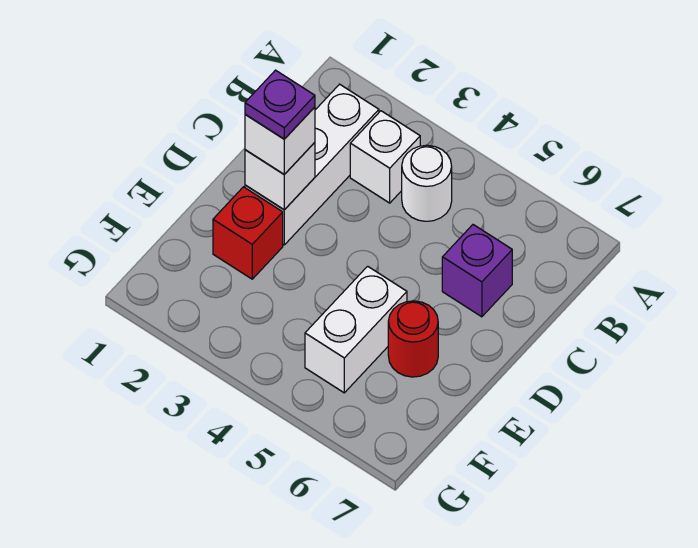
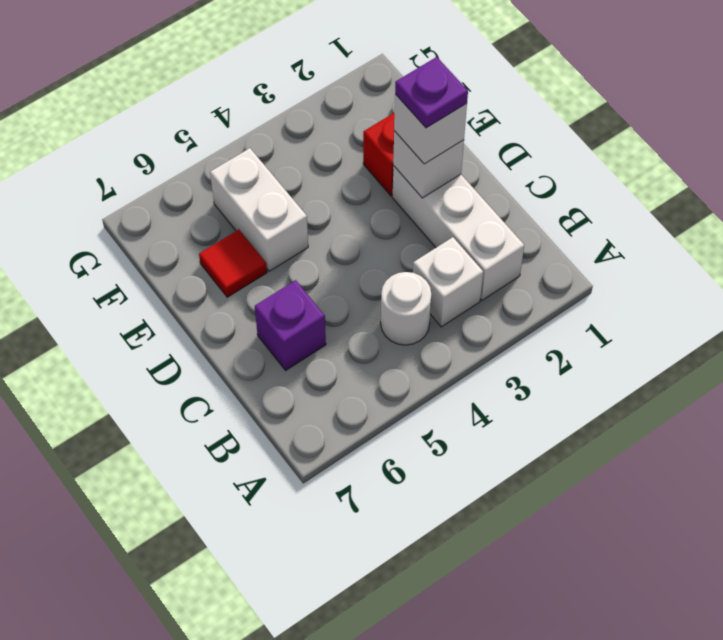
red round brick E6 level 1 -> red tile E6 level 1

